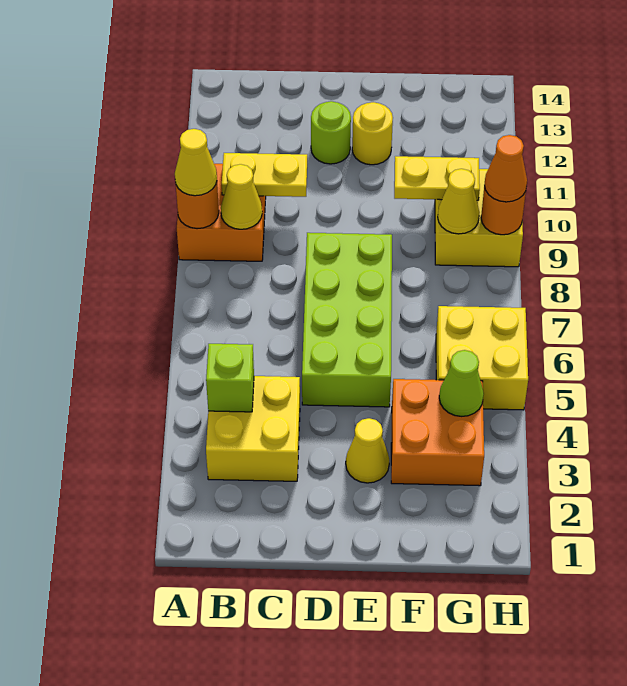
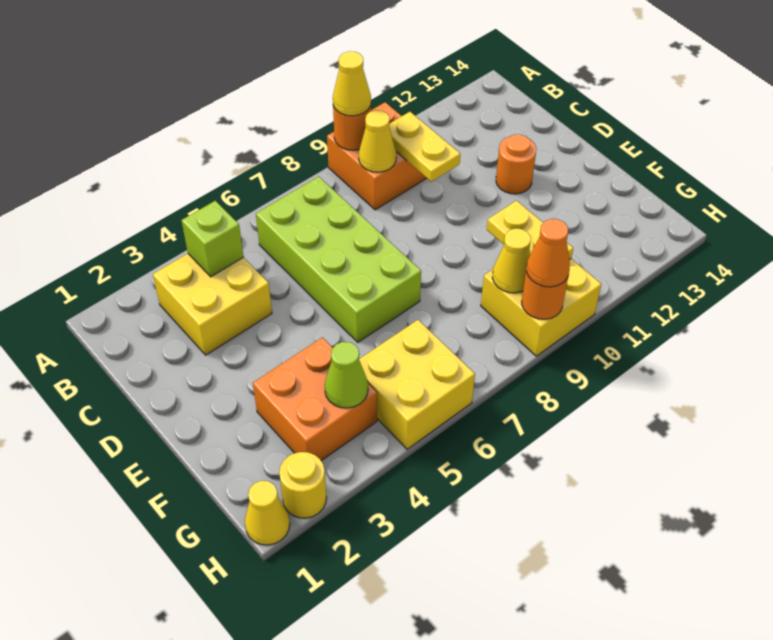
lime brick D5:E8 level 1 -> lime brick B6:E7 level 1
lime round brick D12 level 1 -> orange round brick D12 level 1
yellow cone E3 level 1 -> yellow cone H1 level 1
yellow round brick E12 level 1 -> yellow round brick H2 level 1

